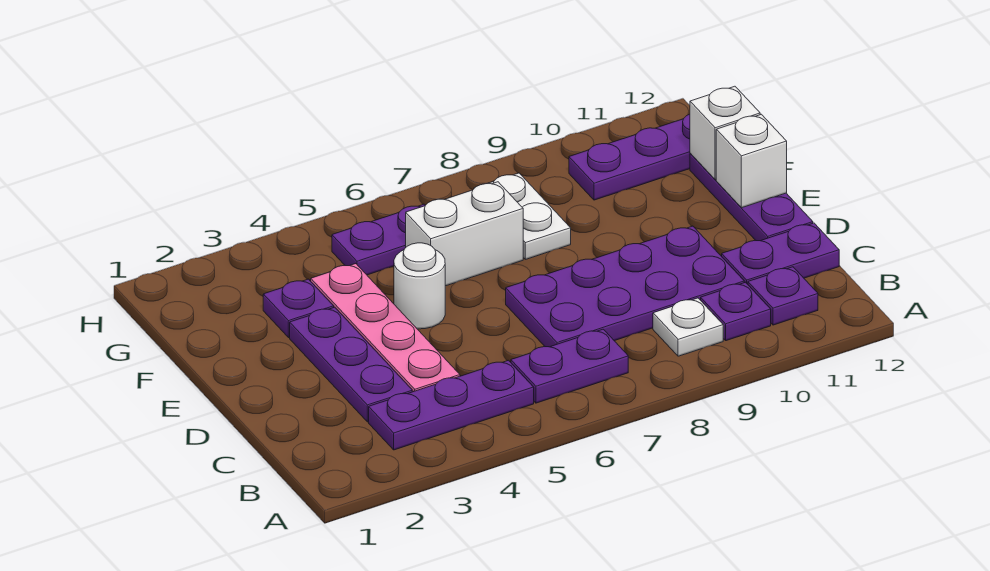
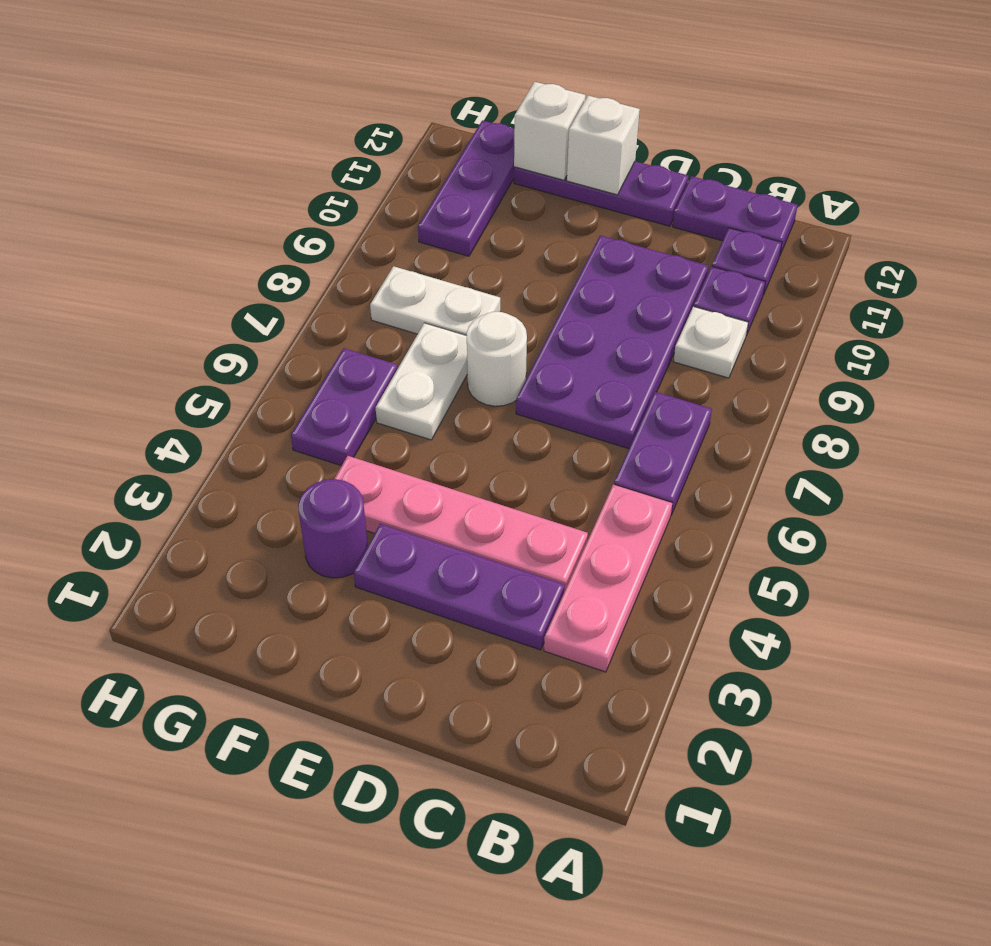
purple plate B3:B5 level 1 -> pink plate B3:B5 level 1
purple plate C11:C12 level 1 -> purple plate B12:C12 level 1
white round brick E5 level 1 -> white round brick E7 level 1
purple plate F3 level 1 -> purple round brick F3 level 1
white brick F6:F7 level 1 -> white plate F6:F7 level 1

